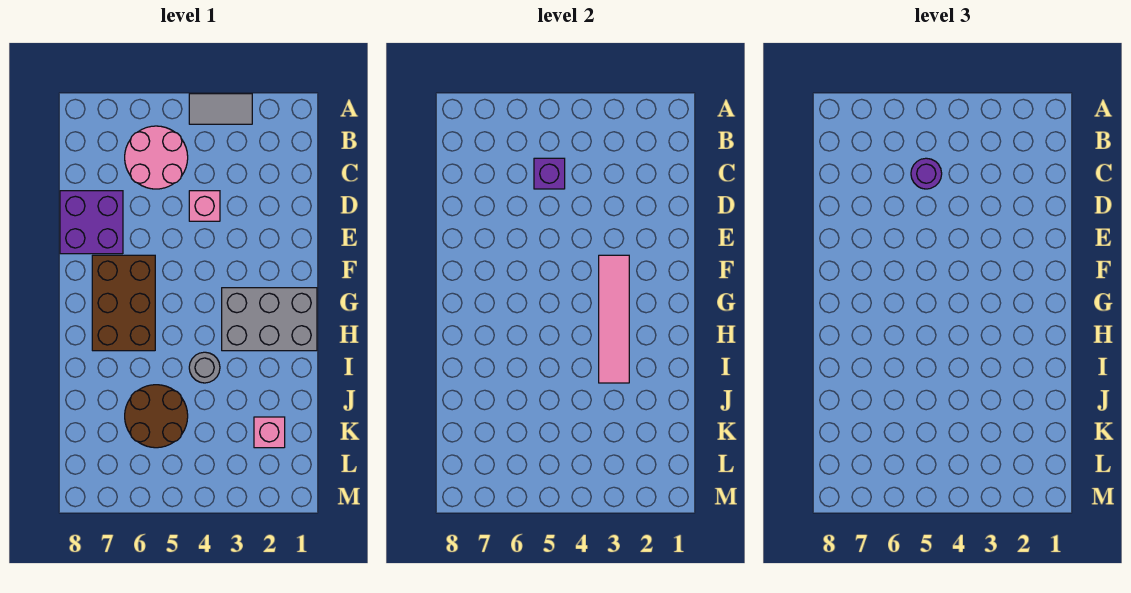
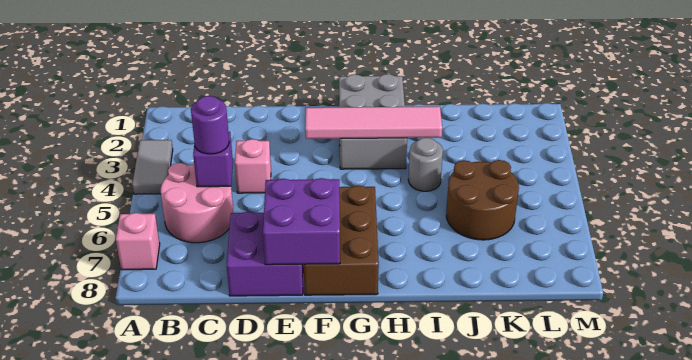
none -> purple brick E7:F8 level 2
brown brick F6:H7 level 1 -> brown brick F6:G8 level 1
pink brick K2 level 1 -> pink brick A7 level 1

